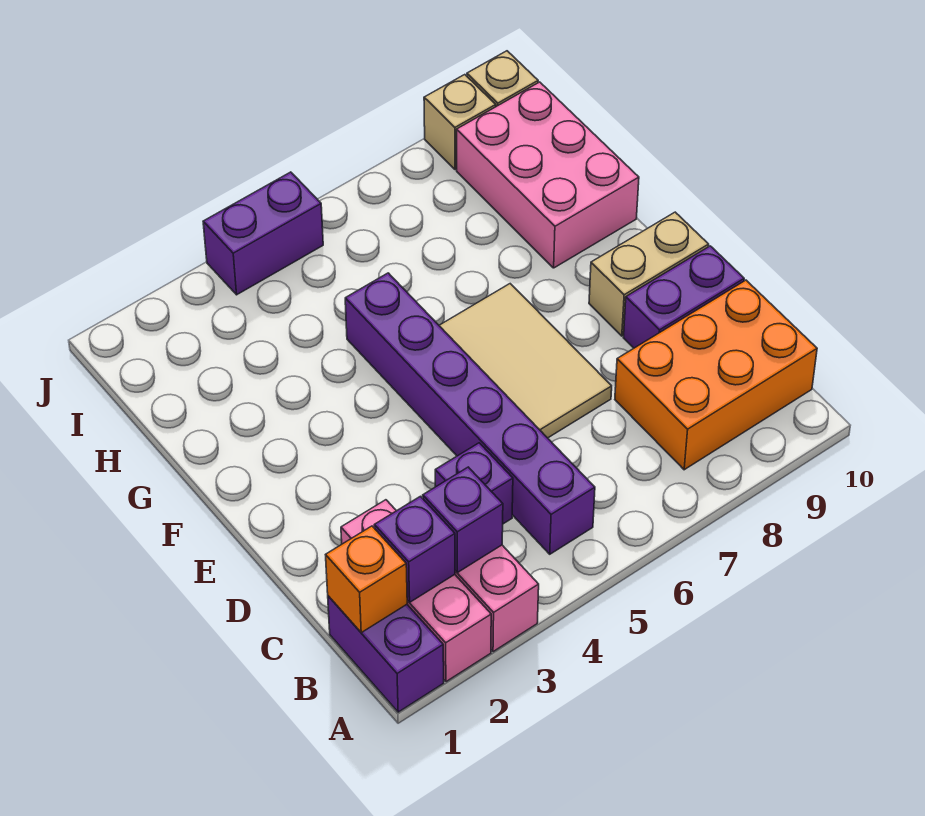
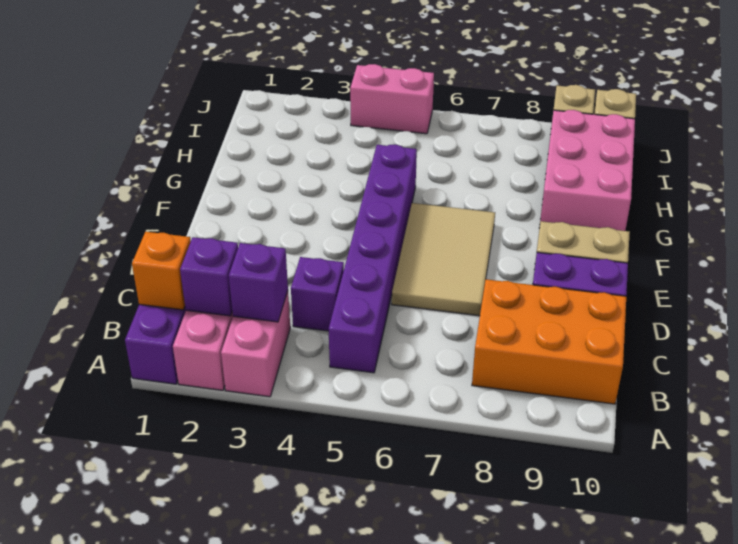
purple brick J4:J5 level 1 -> pink brick J4:J5 level 1

